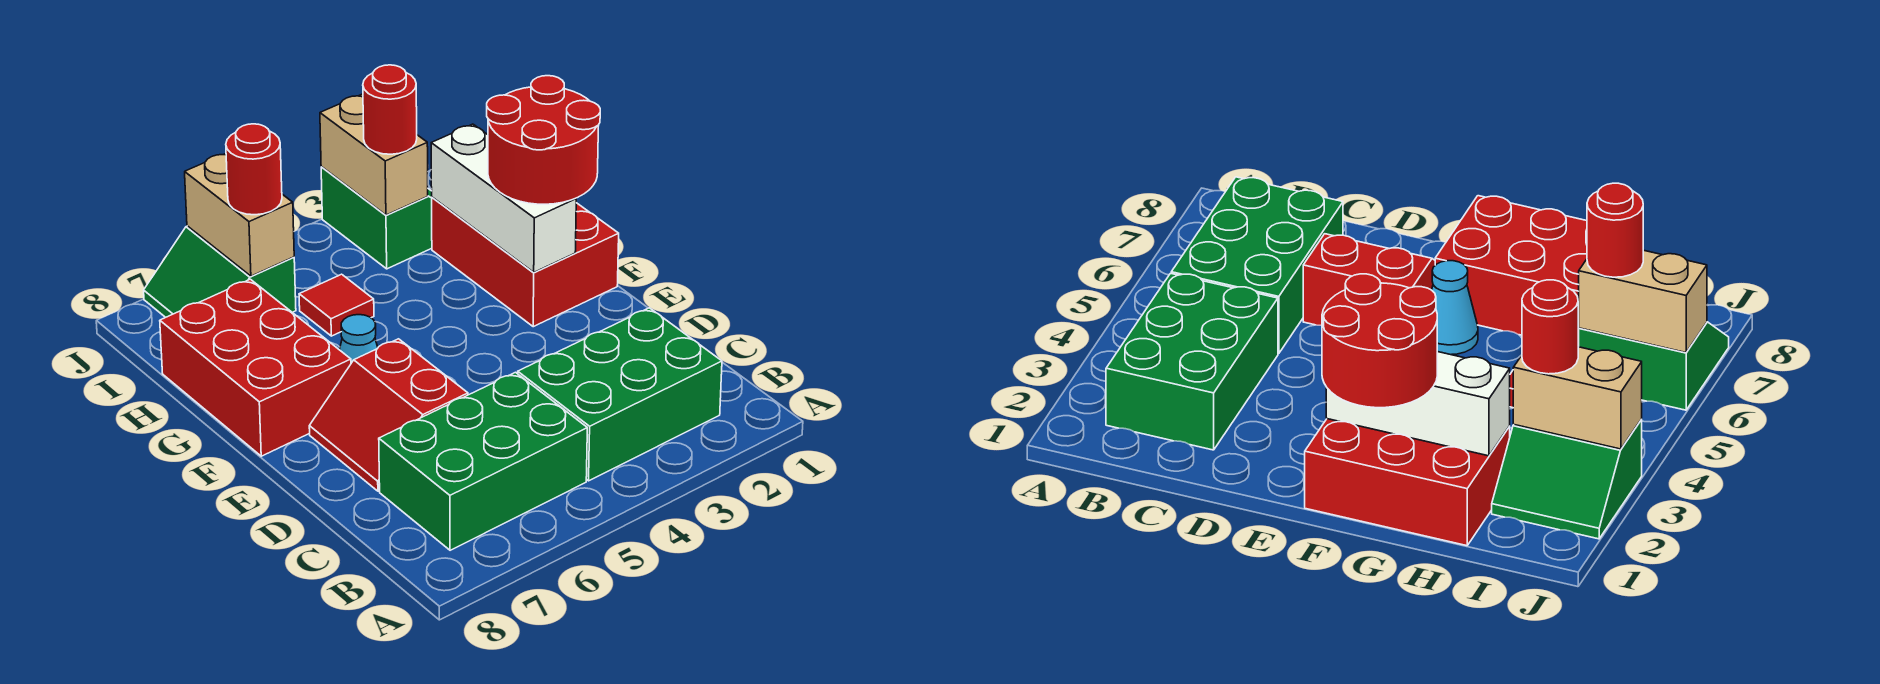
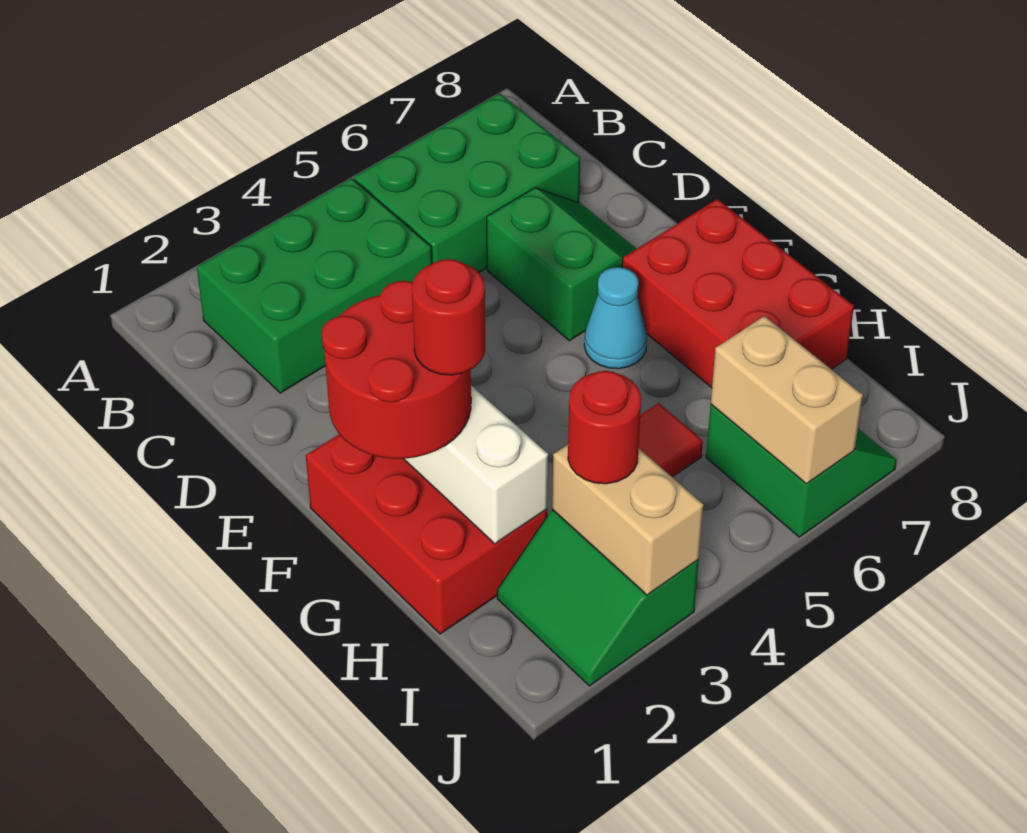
red slope D6:E7 level 1 top 6 -> green slope D6:E7 level 1 top 6
red round brick I6 level 3 -> red round brick G2 level 4

